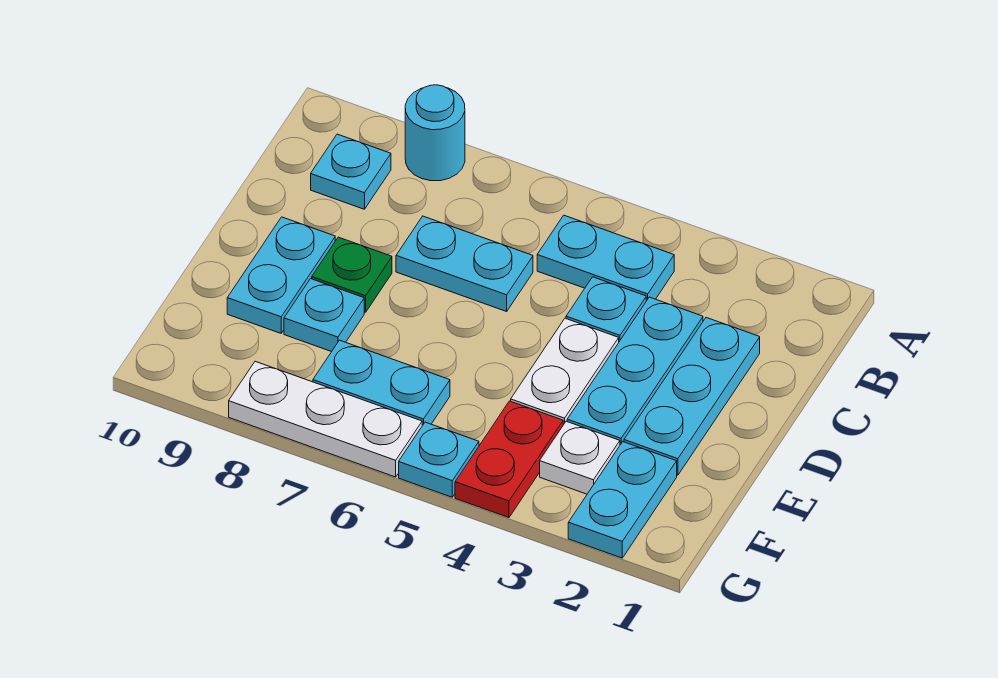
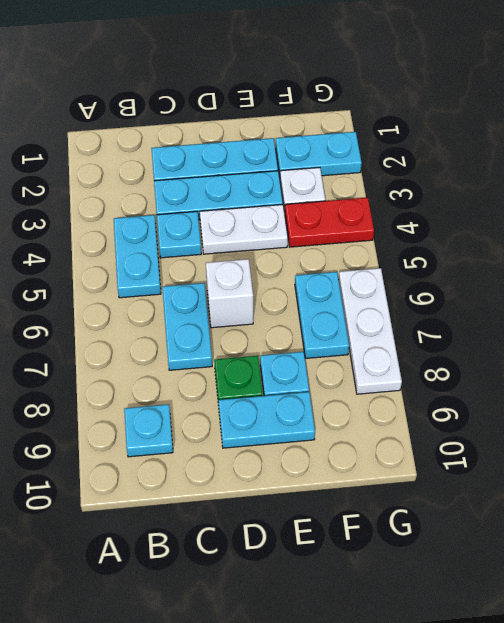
cyan round brick A8 level 1 -> none
none -> white brick D6 level 1
cyan plate G5 level 1 -> none

